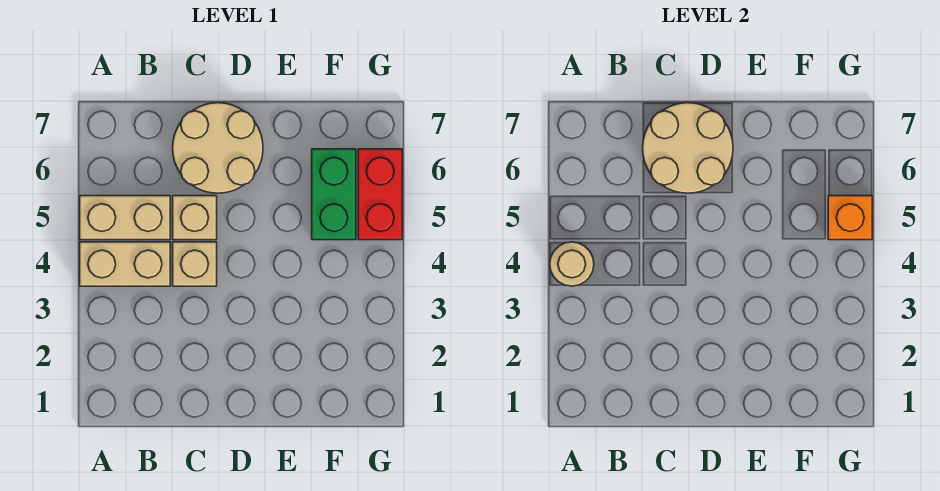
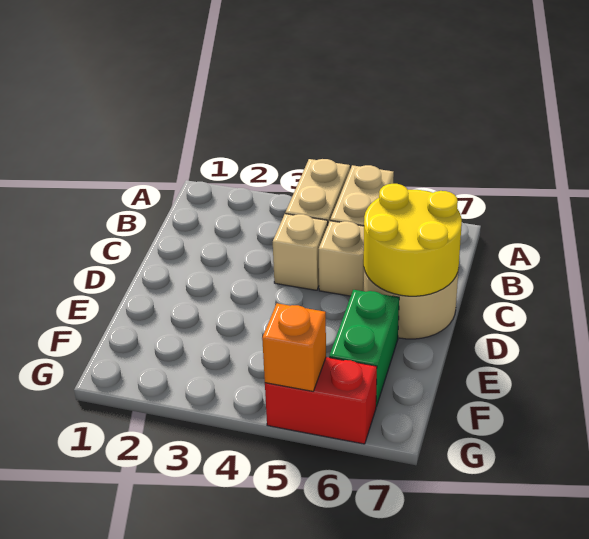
tan round brick A4 level 2 -> none
tan round brick C6:D7 level 2 -> yellow round brick C6:D7 level 2
green brick F5:F6 level 1 -> green brick E6:F6 level 1

